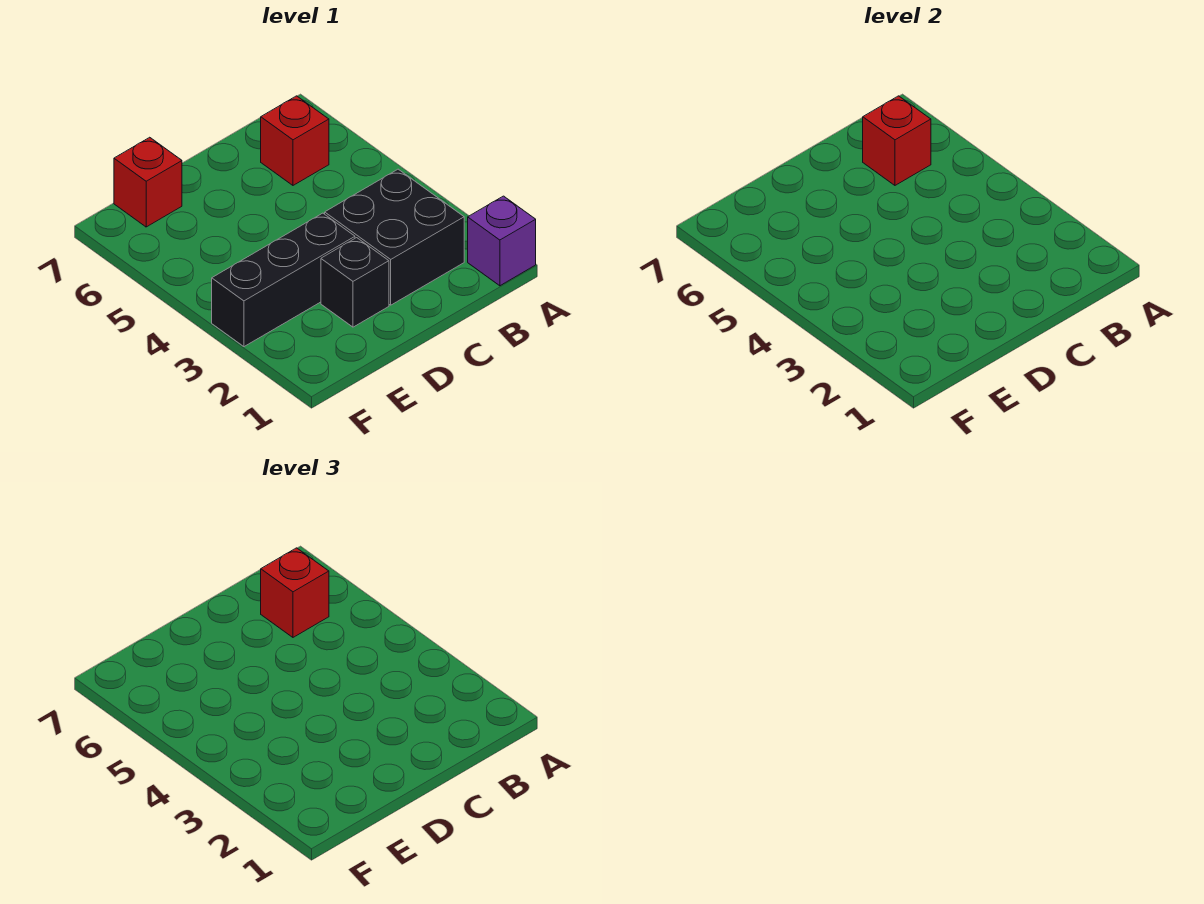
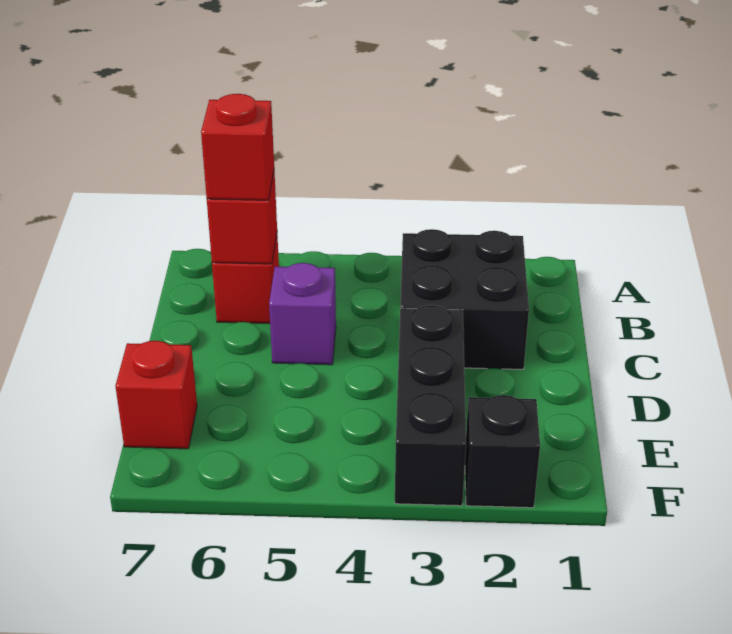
purple brick A1 level 1 -> purple brick C5 level 1
black brick D2 level 1 -> black brick F2 level 1

